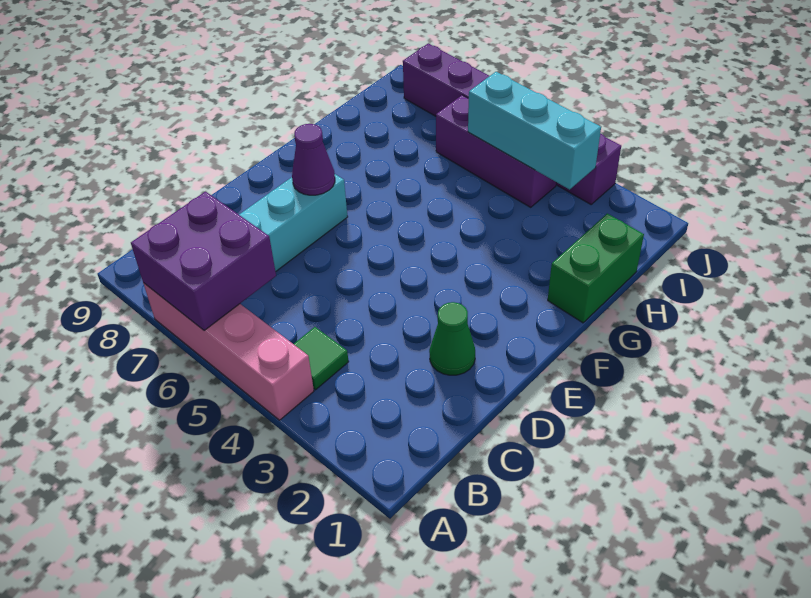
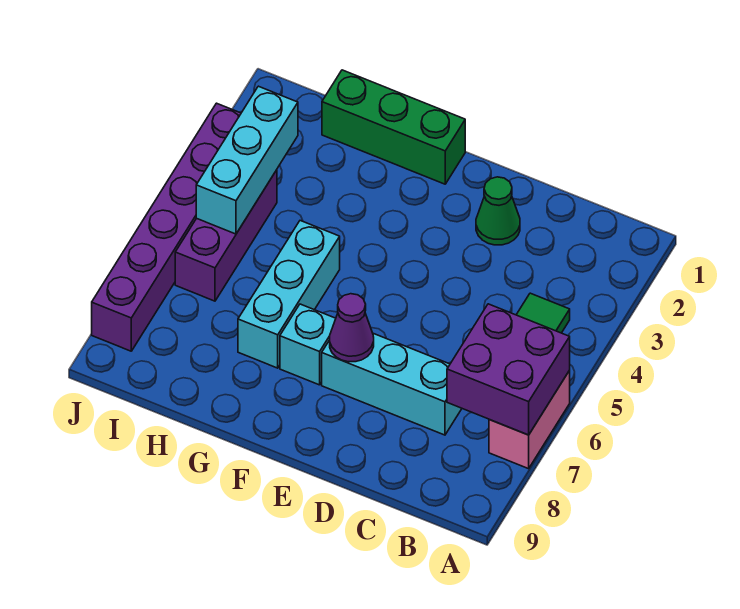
pink brick A4:A7 level 1 -> pink brick A6:A7 level 1
none -> cyan brick F7 level 1
green brick G1:H1 level 1 -> green brick F1:H1 level 1
none -> cyan brick G5:G7 level 1

